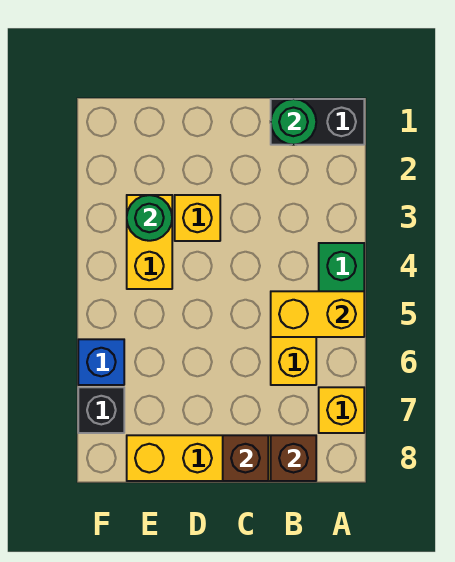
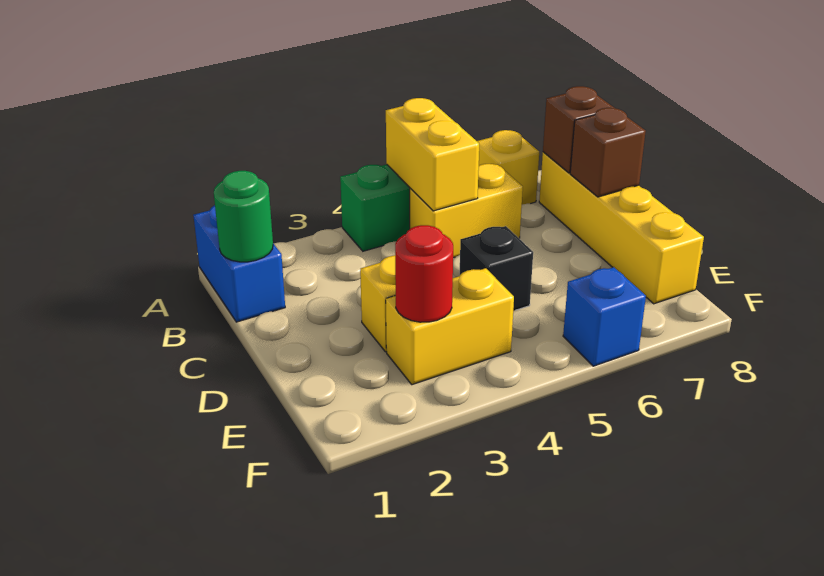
black brick A1:B1 level 1 -> blue brick A1:B1 level 1
green round brick E3 level 2 -> red round brick E3 level 2
black brick F7 level 1 -> black brick D5 level 1

